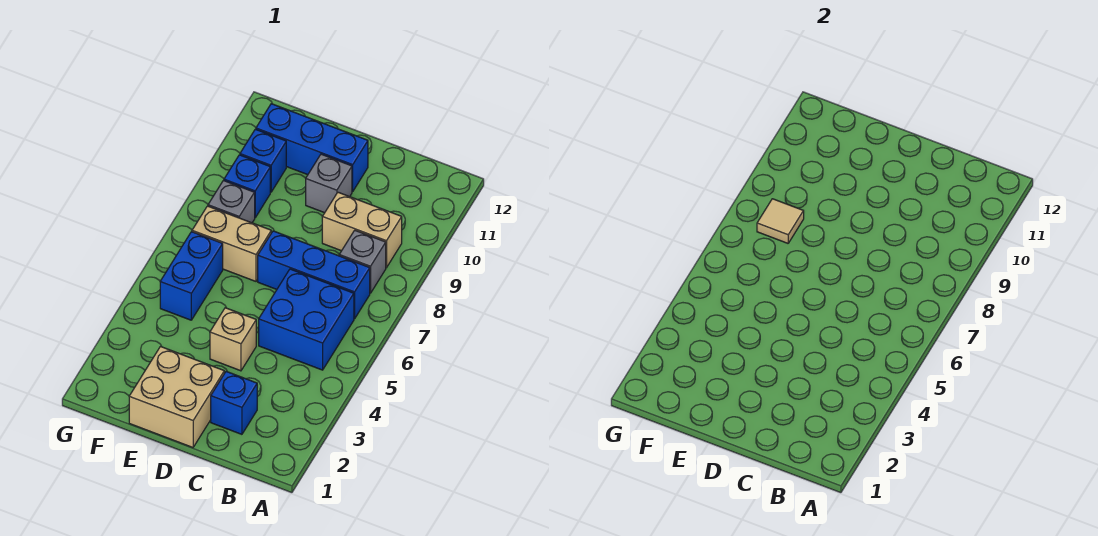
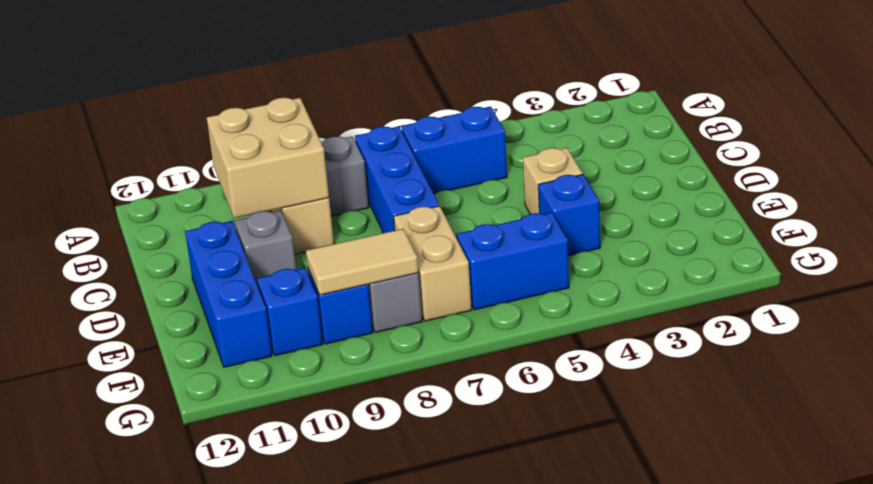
blue brick B5:C6 level 1 -> blue brick B5:B6 level 1
blue brick C2 level 1 -> blue brick E4 level 1
tan brick D1:E2 level 1 -> tan brick B9:C10 level 2
tan tile F8 level 2 -> tan tile F8:F9 level 2

